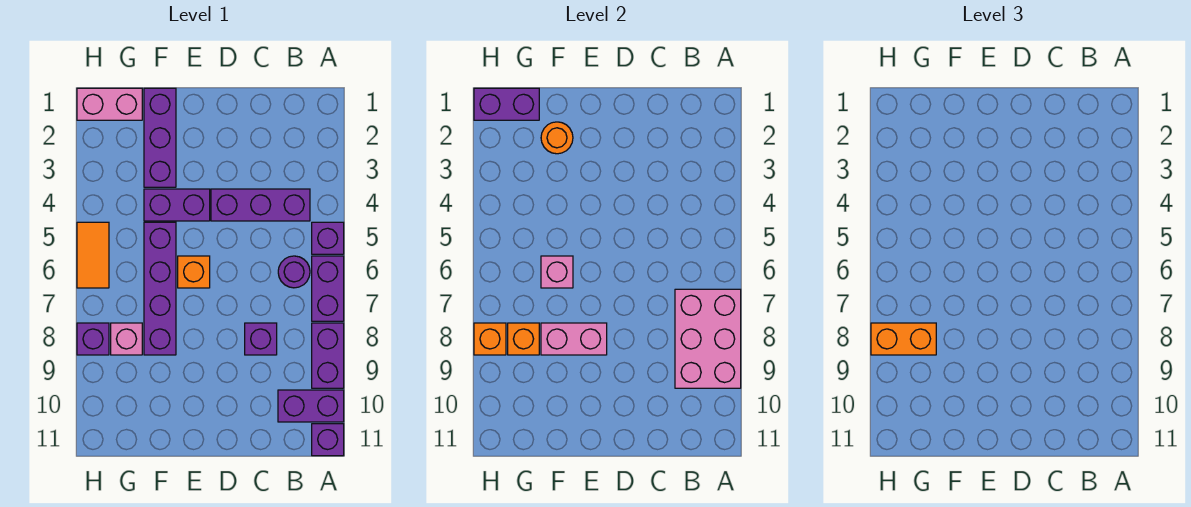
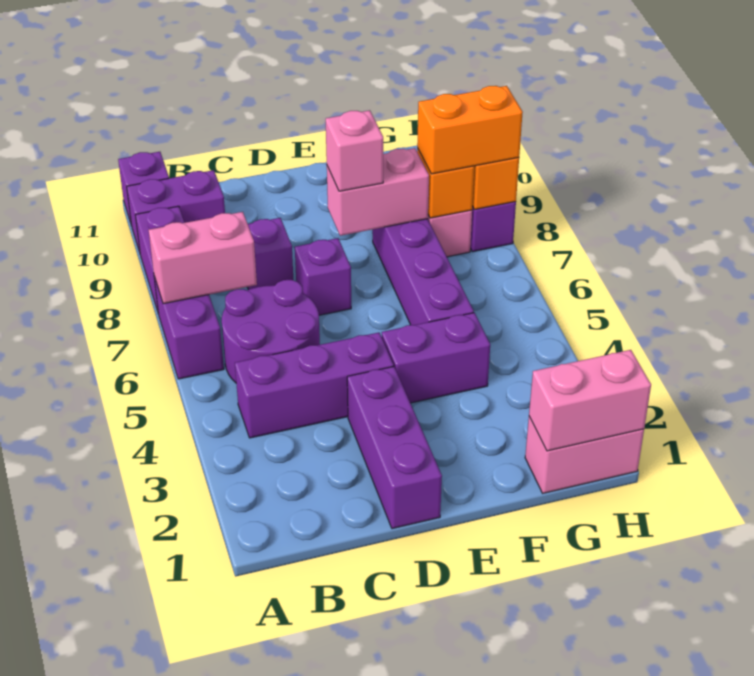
purple brick A5 level 1 -> purple brick D7 level 1
pink brick A7:B9 level 2 -> pink brick A7:B7 level 2
purple round brick B6 level 1 -> purple round brick B5:C6 level 1
orange brick E6 level 1 -> none
purple brick F1:F3 level 1 -> purple brick D1:D3 level 1
orange round brick F2 level 2 -> none
pink brick F6 level 2 -> pink brick E8 level 3
purple brick G1:H1 level 2 -> pink brick G1:H1 level 2
orange tile H5:H6 level 1 -> none

